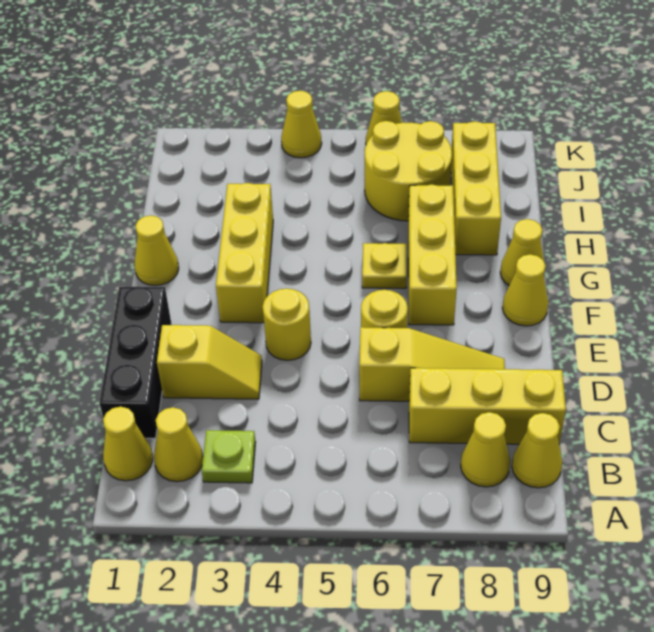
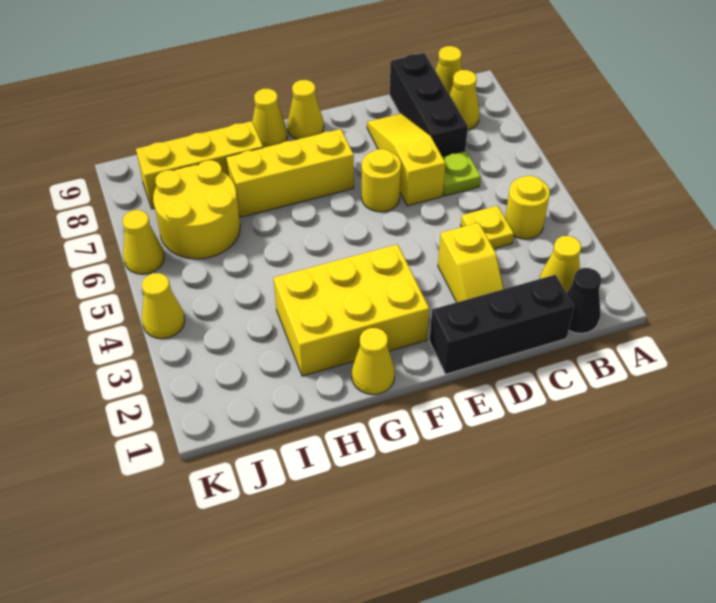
yellow cone B1 level 1 -> black cone B1 level 1
lime plate B3 level 1 -> lime plate C6 level 1
yellow brick C7:C9 level 1 -> black brick C7:C9 level 1
yellow slope D2:D3 level 1 top 2 -> yellow slope D2:D3 level 1 top 3
yellow round brick E4 level 1 -> yellow round brick B4 level 1
yellow brick F3:H3 level 1 -> yellow brick F2:H3 level 1
yellow plate G6 level 1 -> yellow plate C4 level 1

